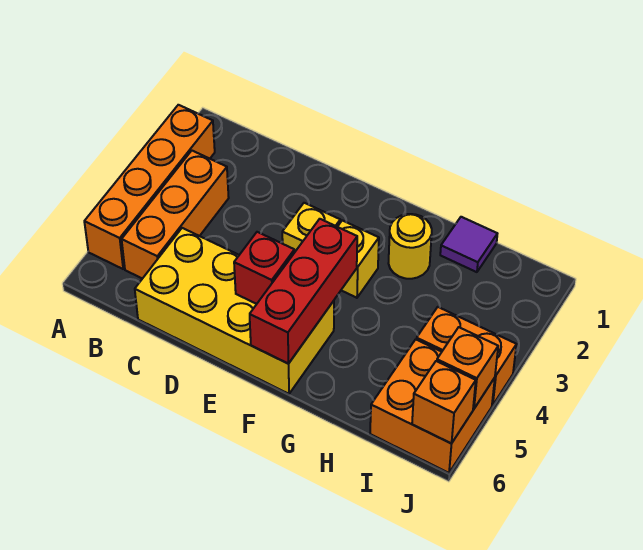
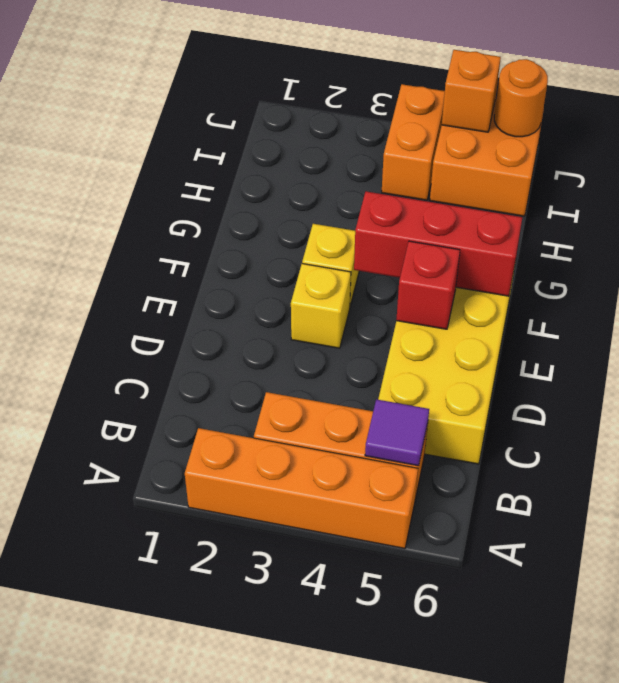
yellow round brick G2 level 1 -> none
purple tile H1 level 1 -> purple tile B5 level 2
orange brick J6 level 2 -> orange round brick J6 level 2

